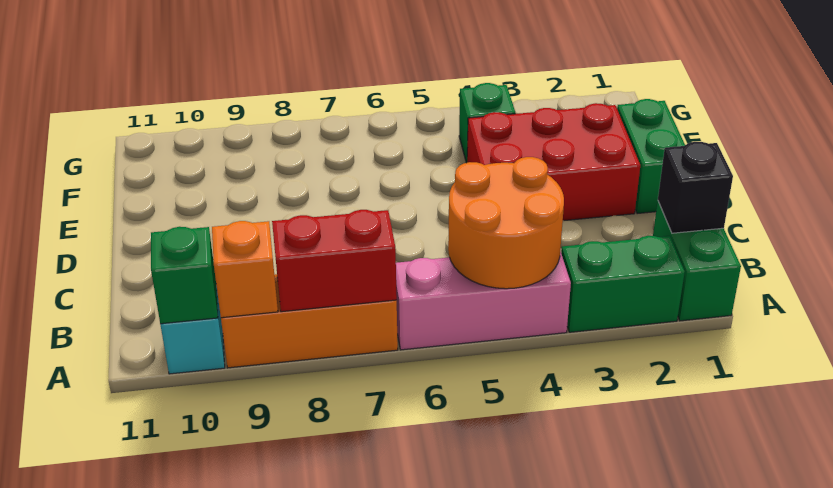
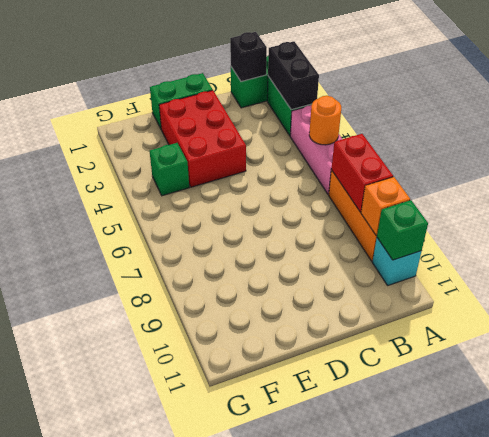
none -> black brick A2:A3 level 2
orange round brick A4:B5 level 2 -> orange round brick A5 level 2

